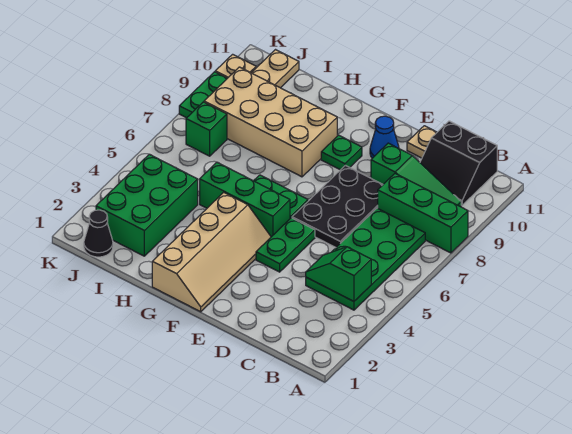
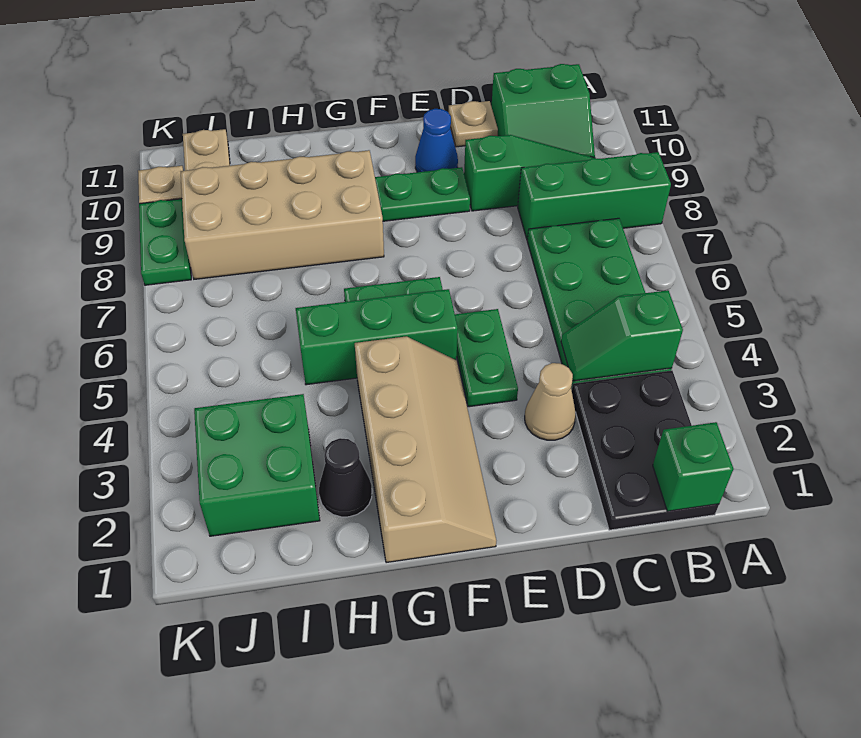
black slope B10:C11 level 1 top 11 -> green slope B10:C11 level 1 top 11
none -> tan cone D3 level 1
black plate D6:E8 level 1 -> black plate B1:C3 level 1
green plate F9 level 1 -> green plate E9:F9 level 1
green brick I2:J4 level 1 -> green brick I2:J3 level 1
black cone J1 level 1 -> black cone H2 level 1
green brick J7 level 1 -> green brick B1 level 2

